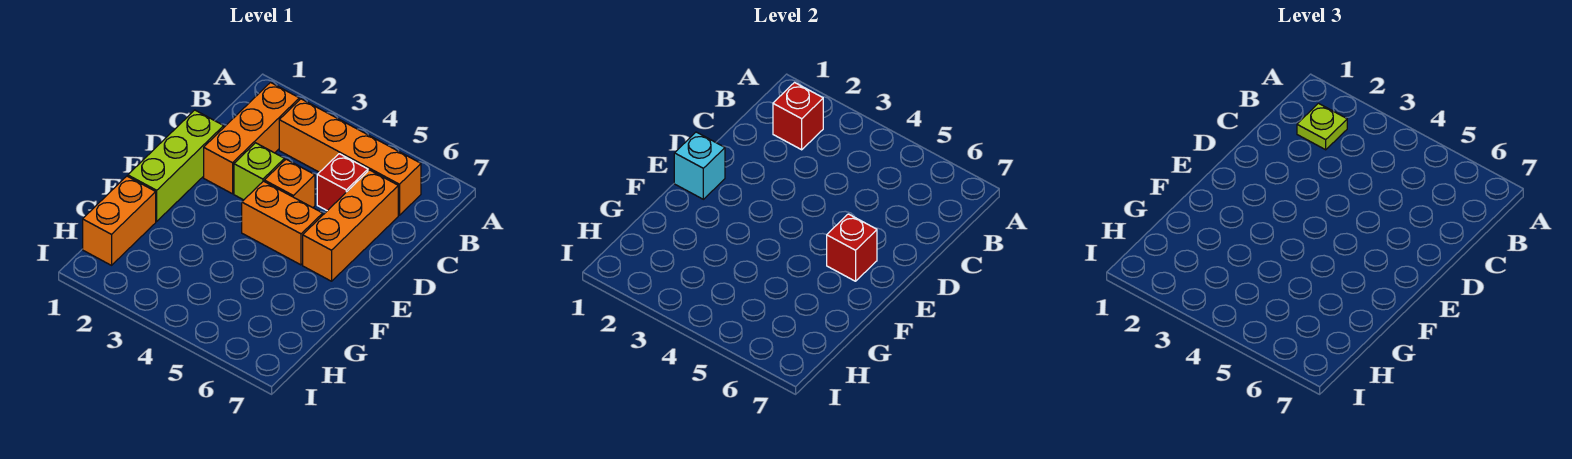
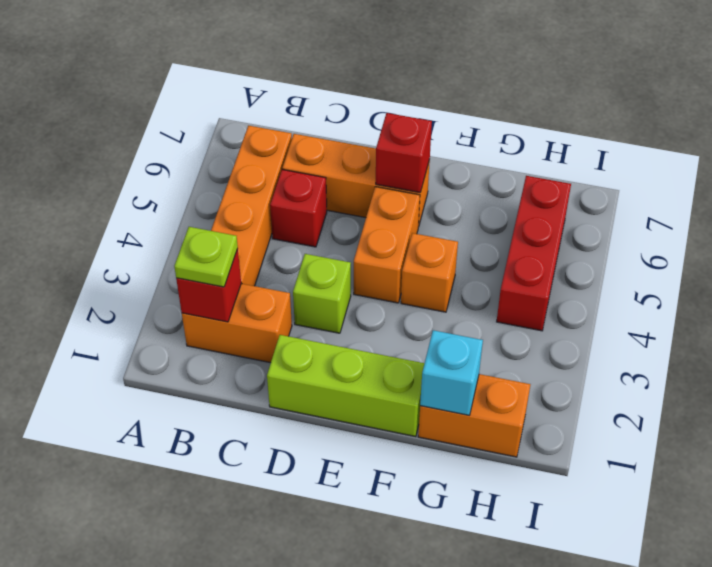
orange brick B2:D2 level 1 -> orange brick B2:C2 level 1
orange brick D4 level 1 -> orange brick F4 level 1
cyan brick E1 level 2 -> cyan brick G1 level 2
none -> red brick H4:H6 level 1

